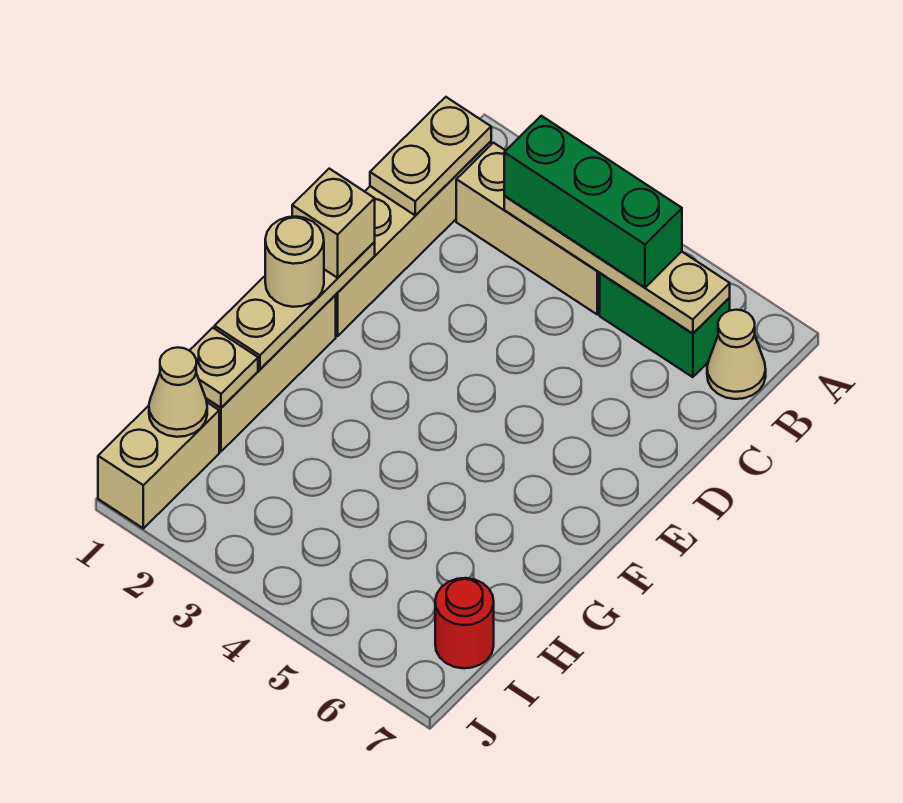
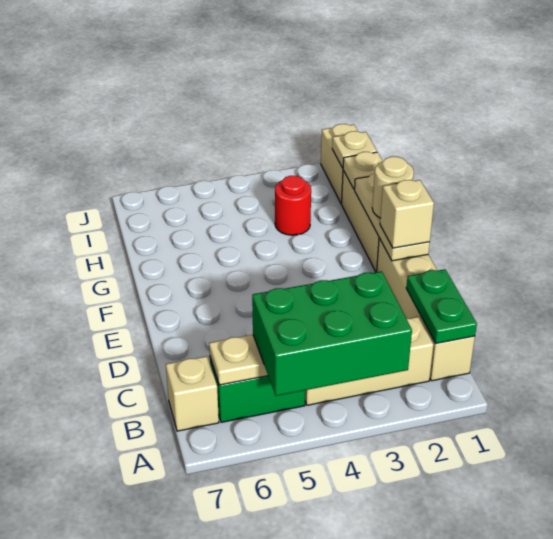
tan plate B1:C1 level 2 -> green plate B1:C1 level 2
green brick B3:B5 level 3 -> green brick A3:B5 level 3
tan cone B7 level 1 -> tan brick B7 level 1
tan cone I1 level 2 -> tan plate I1 level 2
red round brick I7 level 1 -> red round brick H3 level 1

